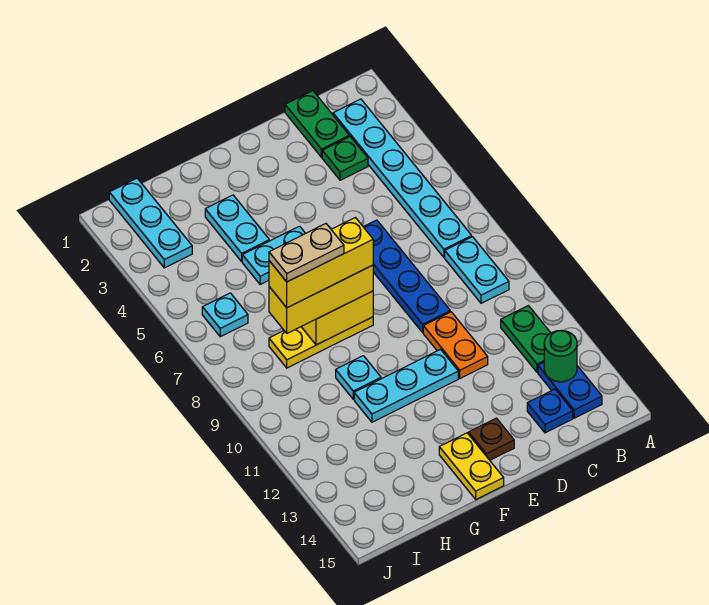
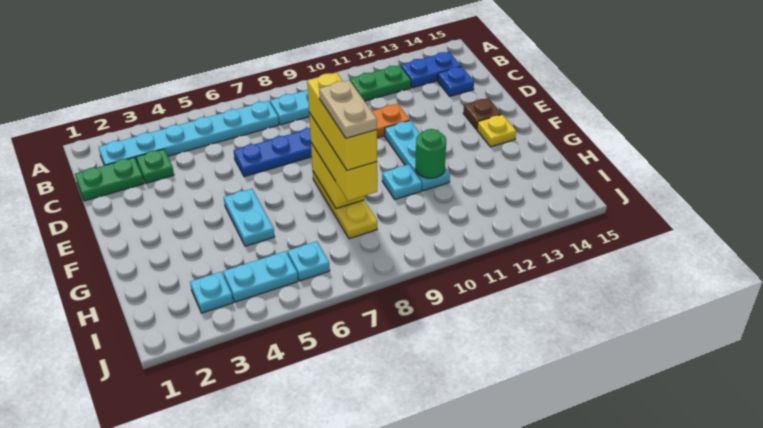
green round brick B13 level 2 -> green round brick G11 level 2
yellow plate F14:F15 level 1 -> yellow plate F14 level 1
cyan plate G3:G4 level 1 -> cyan plate I4:I5 level 1
cyan plate I1:I3 level 1 -> cyan plate I3 level 1

